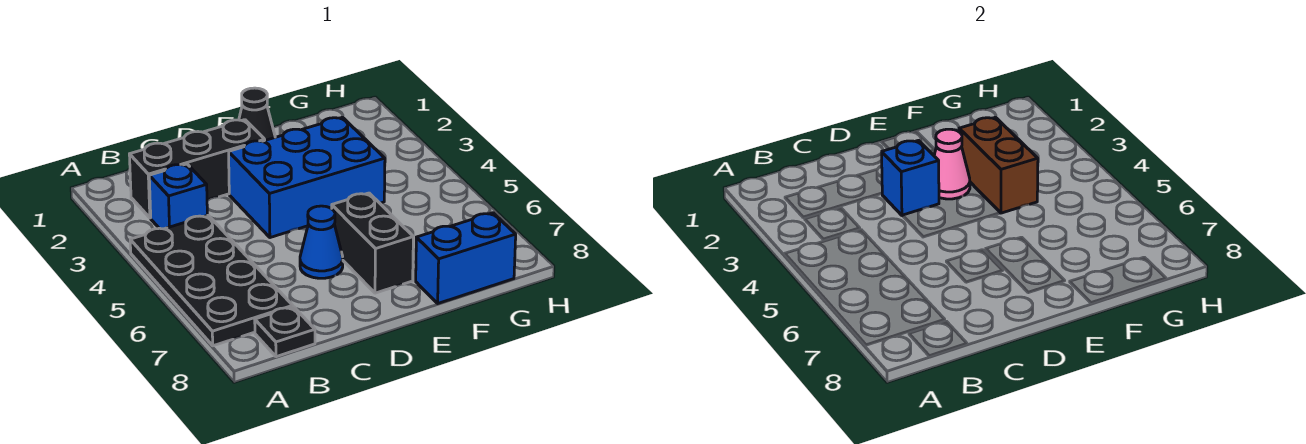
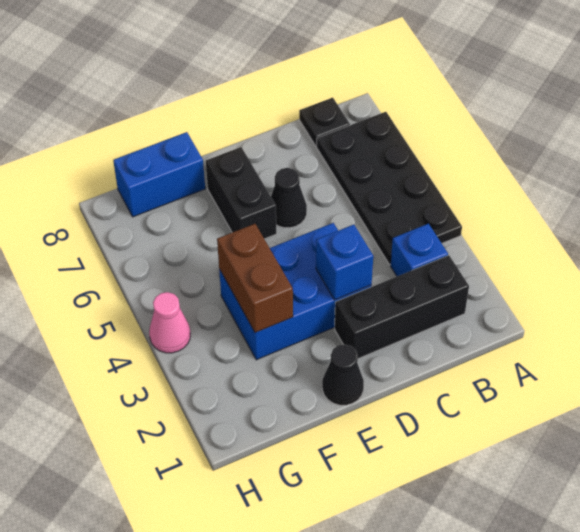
blue cone D6 level 1 -> black cone D6 level 1
pink cone E3 level 2 -> pink cone H4 level 1

